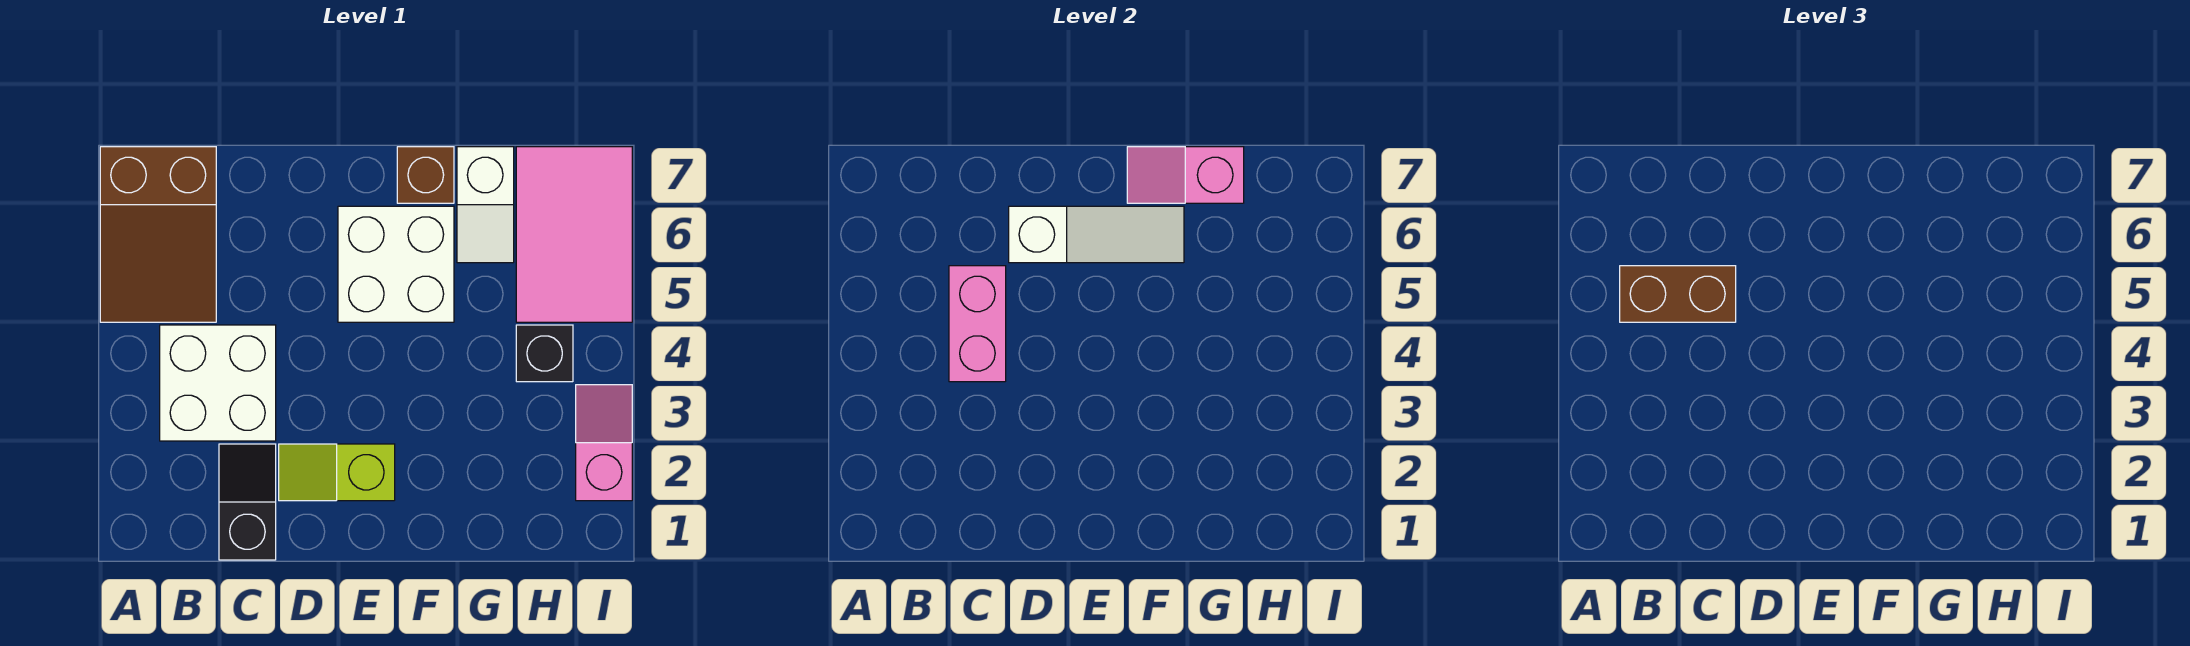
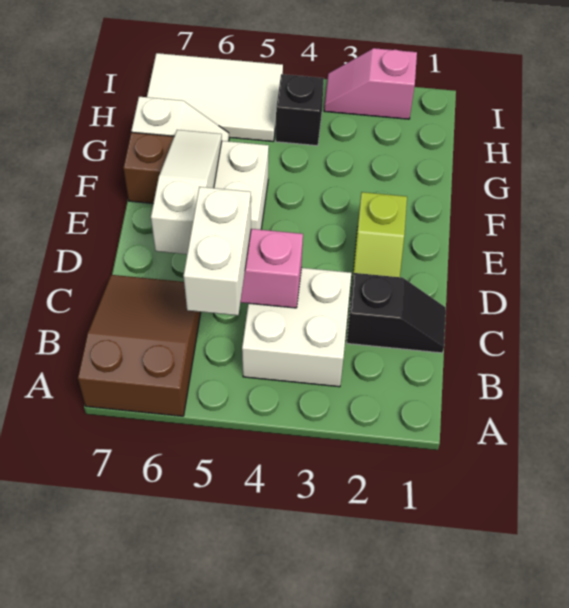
brown slope A5:B7 level 1 top 7 -> brown slope A6:C7 level 1 top A
brown brick B5:C5 level 3 -> white brick B5:C5 level 3
black slope C1:C2 level 1 top 1 -> black slope C1:C2 level 1 top 2
pink slope F7:G7 level 2 top G -> none
pink tile H5:I7 level 1 -> white tile H5:I7 level 1

